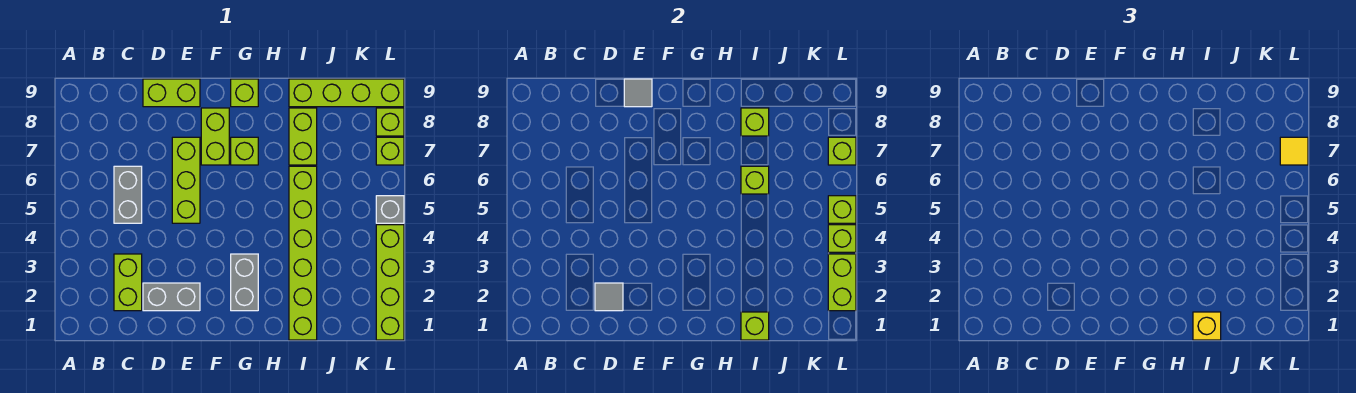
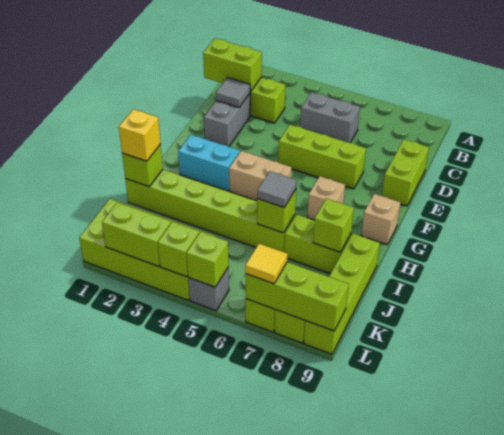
grey tile E9 level 2 -> grey tile I6 level 3
lime brick F7:F8 level 1 -> lime brick C1:C2 level 2
grey brick G2:G3 level 1 -> cyan brick G2:G3 level 1
none -> tan brick G4:G5 level 1
lime brick G7 level 1 -> tan brick G7 level 1
lime brick G9 level 1 -> tan brick G9 level 1
lime brick L1:L4 level 1 -> lime brick K1:L4 level 1
lime brick L7 level 2 -> lime brick L7:L9 level 2

